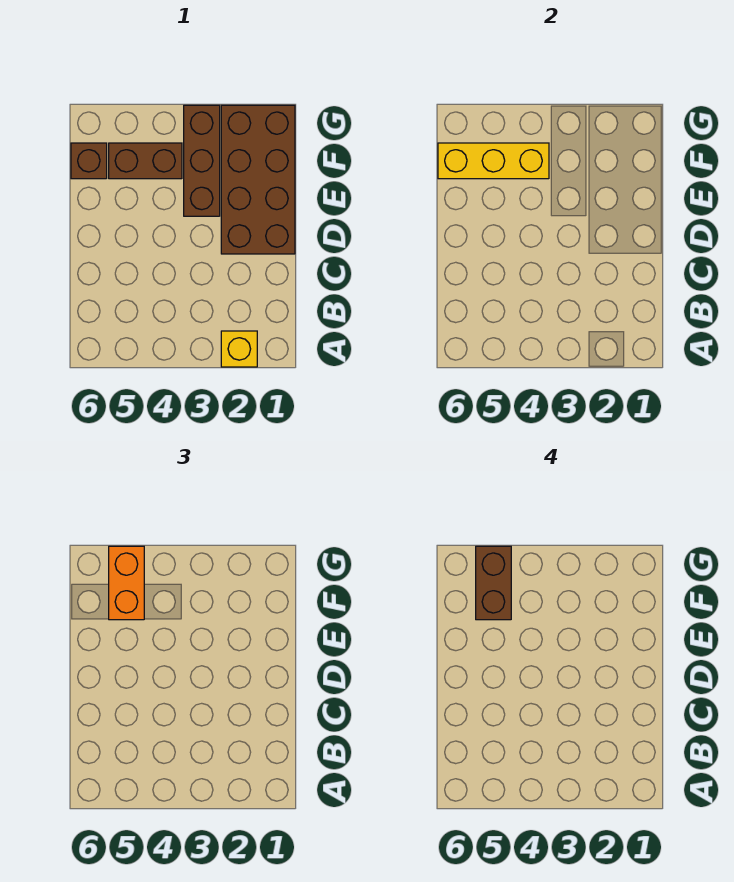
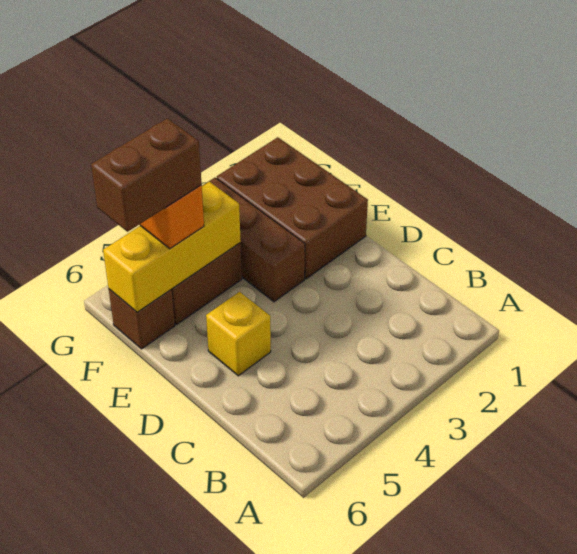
yellow brick A2 level 1 -> yellow brick D5 level 1
brown brick D1:G2 level 1 -> brown brick E1:G2 level 1
brown brick F5:G5 level 4 -> brown brick F5:F6 level 4

